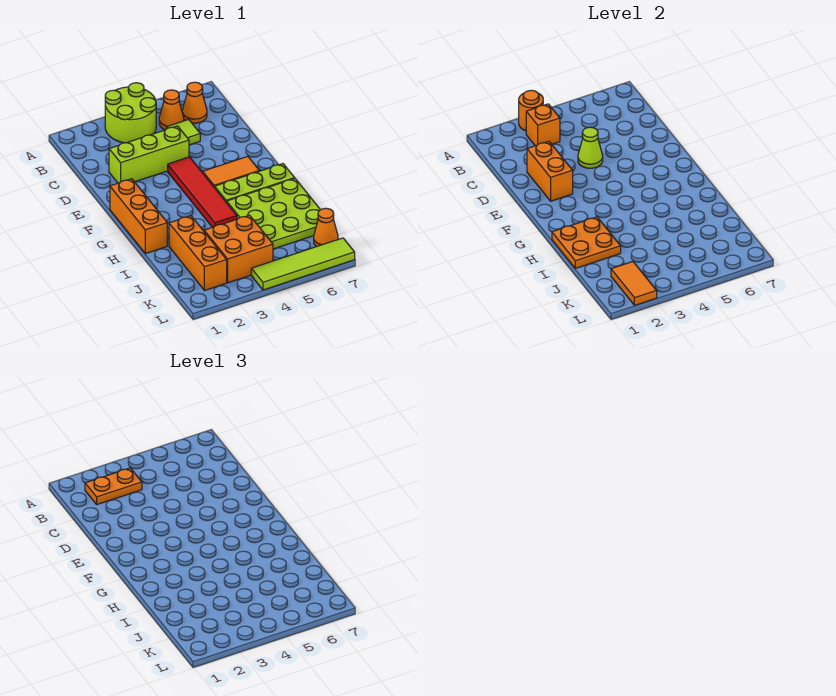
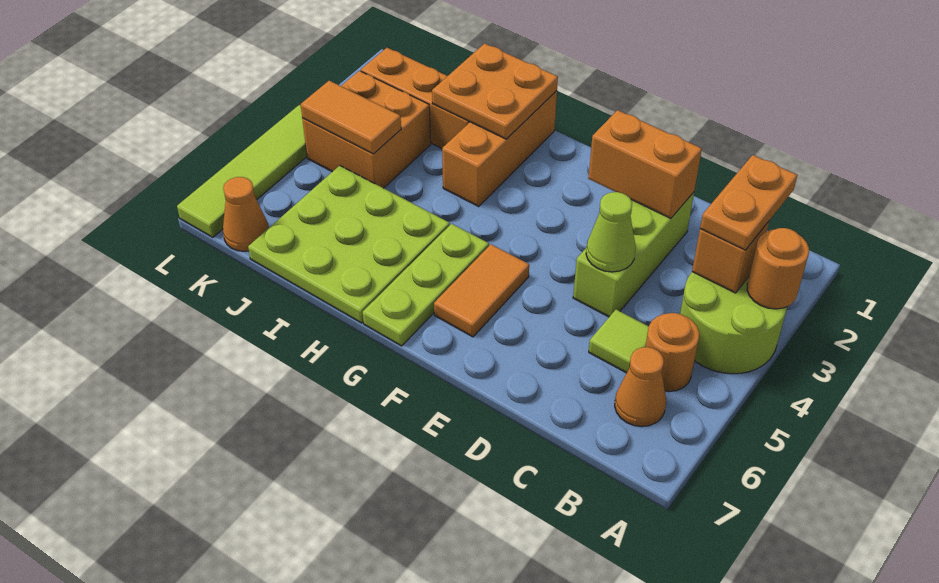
orange cone B5 level 1 -> orange round brick B5 level 1
red tile E4:H4 level 1 -> none
orange brick F1:H1 level 1 -> orange brick H1:H3 level 1
orange tile K2:L2 level 2 -> orange tile J4:K4 level 2

